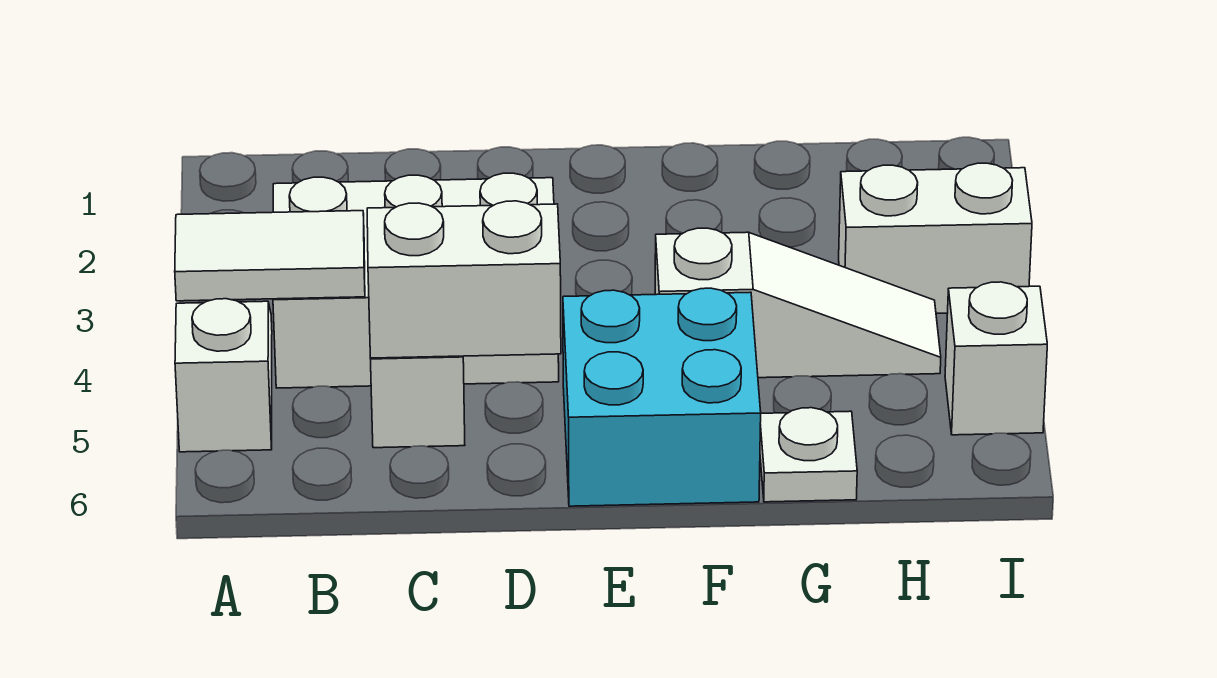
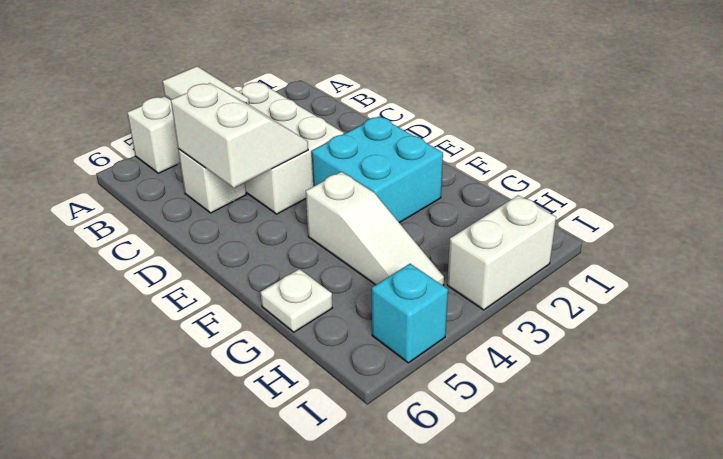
cyan brick E5:F6 level 1 -> cyan brick E2:F3 level 1
white brick H3:I3 level 1 -> white brick I2:I3 level 1
white brick I5 level 1 -> cyan brick I5 level 1

